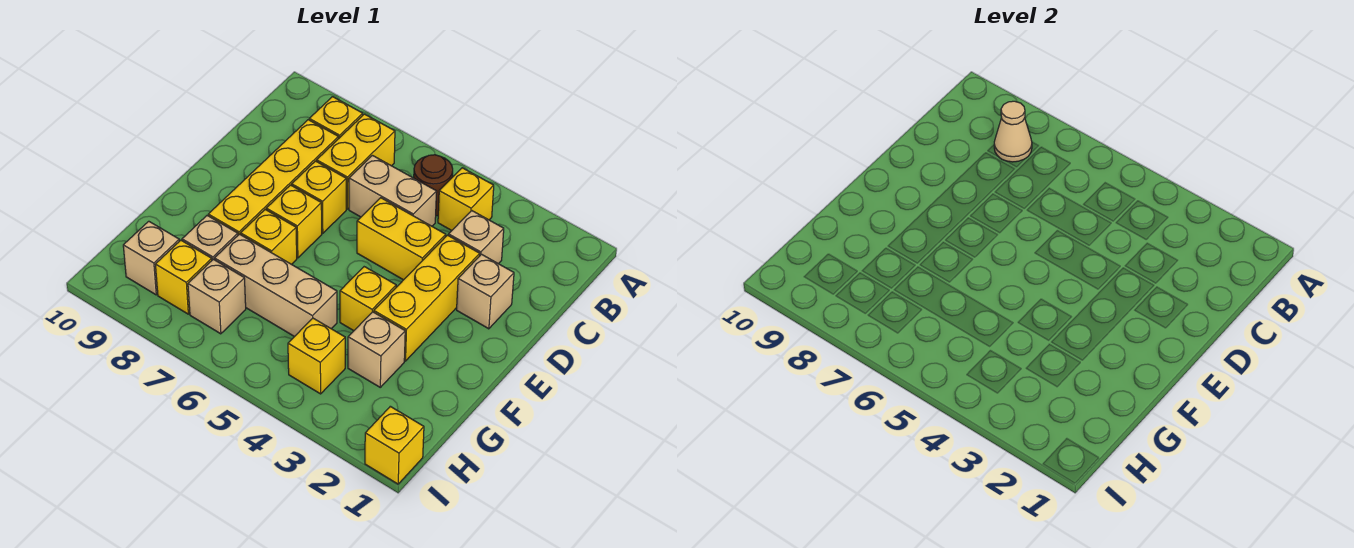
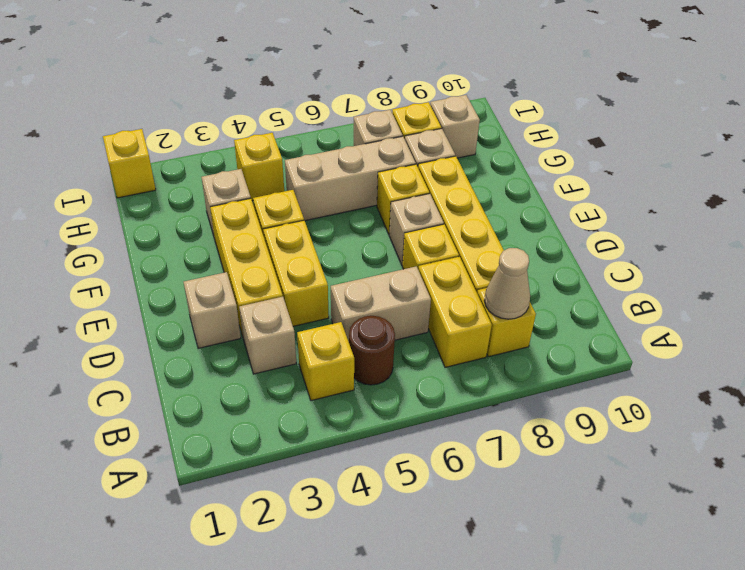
yellow brick D4:D5 level 1 -> yellow brick D4:E4 level 1
yellow brick E7 level 1 -> tan brick E7 level 1

